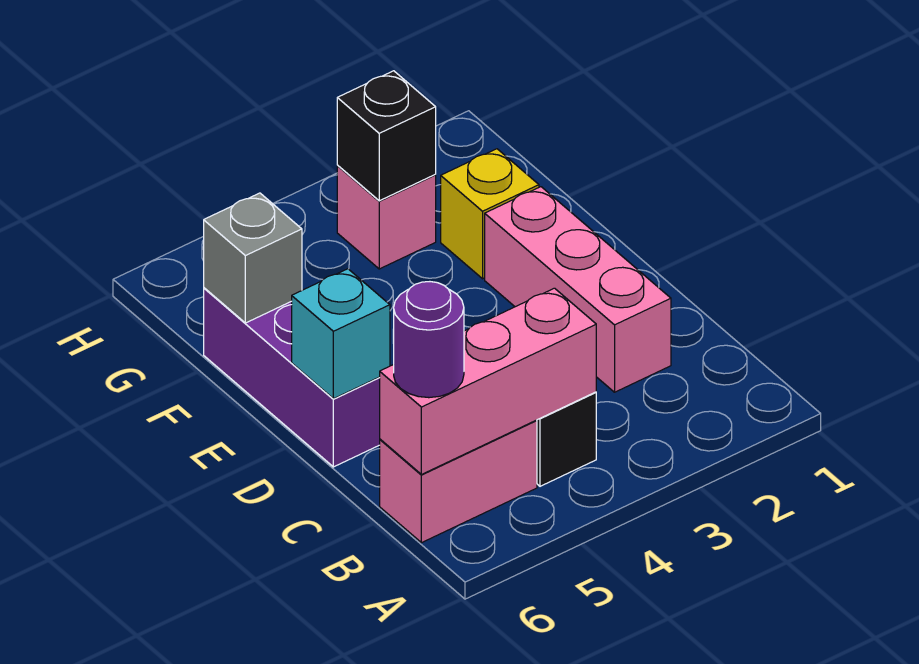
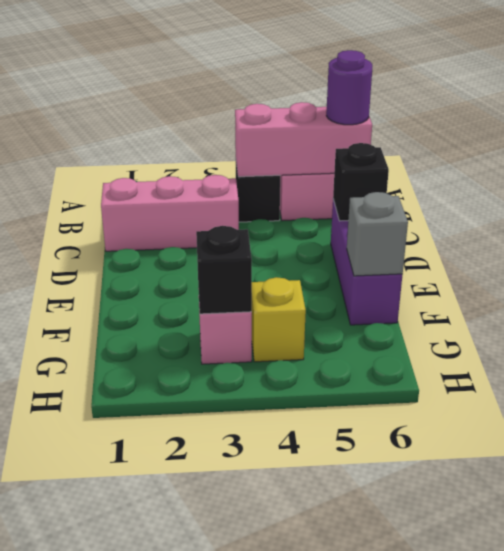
pink brick C2:E2 level 1 -> pink brick C1:C3 level 1
cyan brick D6 level 2 -> black brick D6 level 2
yellow brick F2 level 1 -> yellow brick G4 level 1

